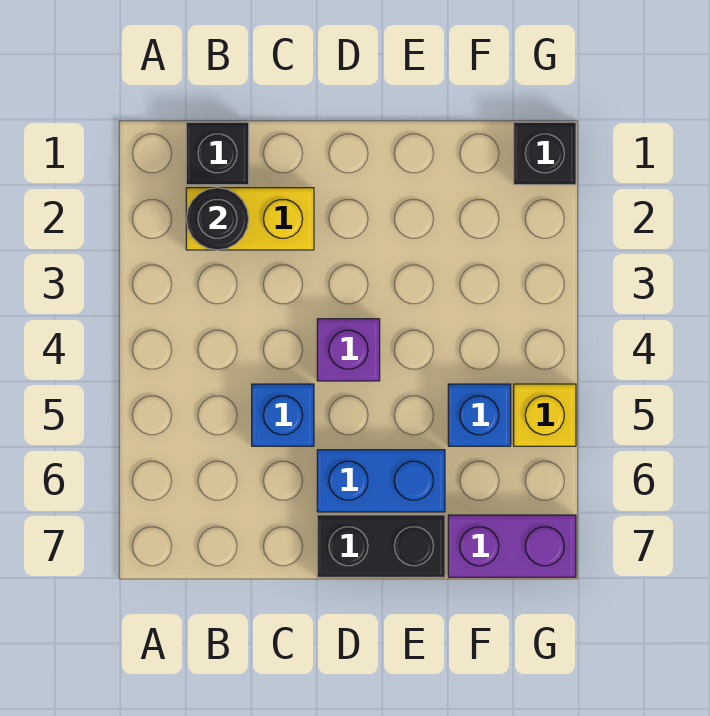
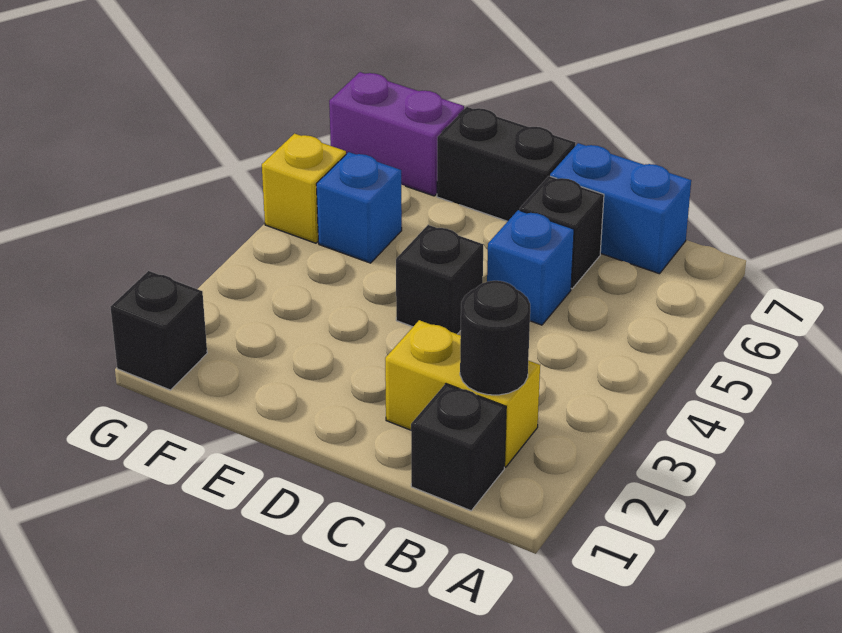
none -> black brick C6 level 1
purple brick D4 level 1 -> black brick D4 level 1
blue brick D6:E6 level 1 -> blue brick B7:C7 level 1

